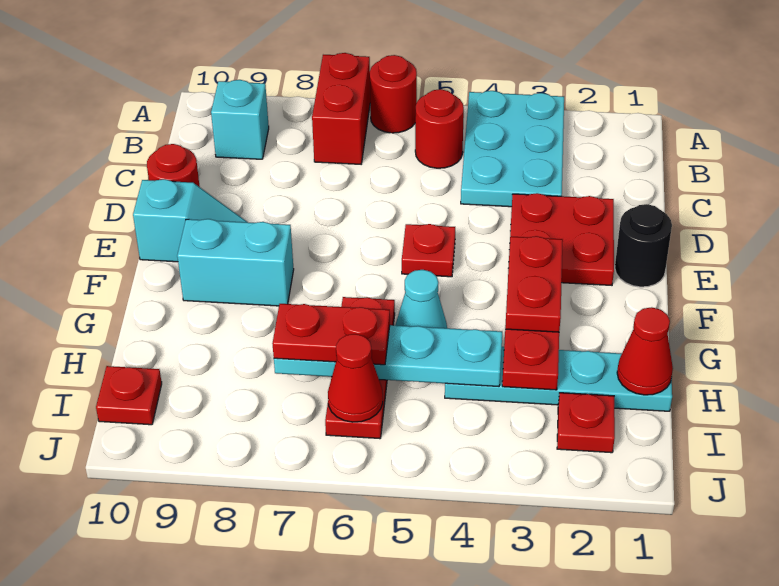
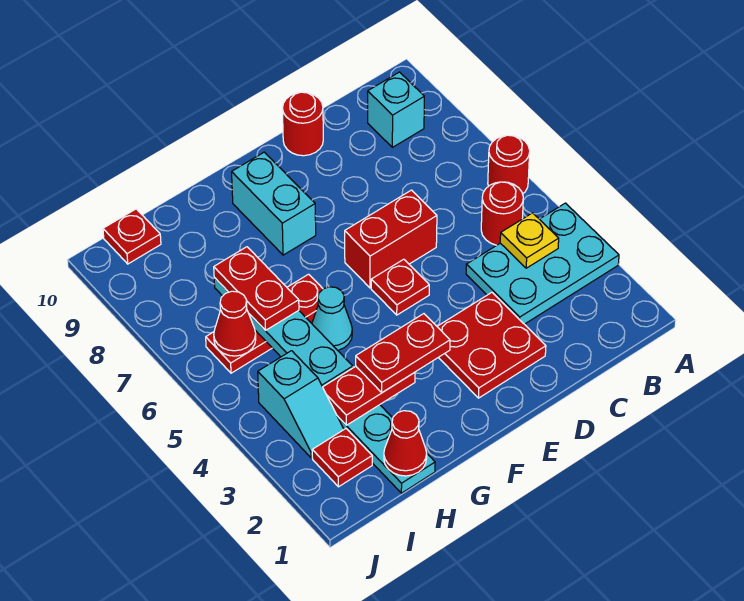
red brick A7:B7 level 1 -> red brick D6:E6 level 1
none -> yellow plate B4 level 2
black round brick E1 level 1 -> none
cyan slope E9:E10 level 1 top 10 -> cyan slope I3:I4 level 1 top 4

